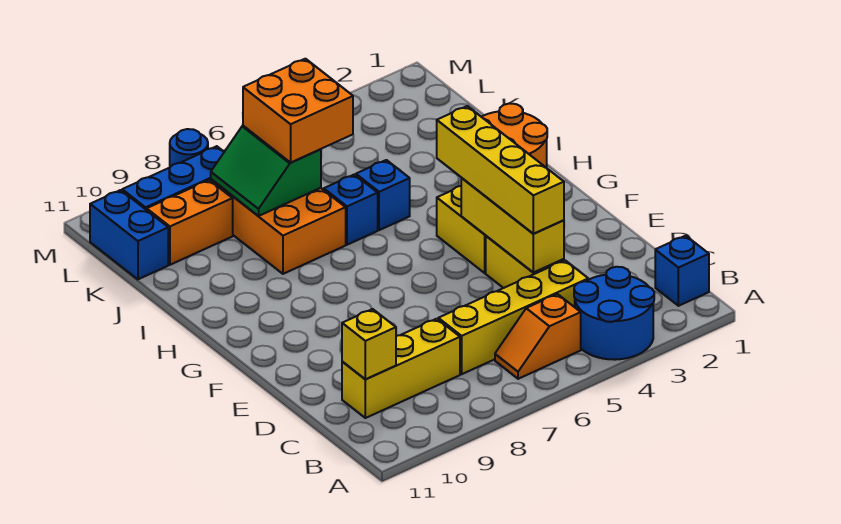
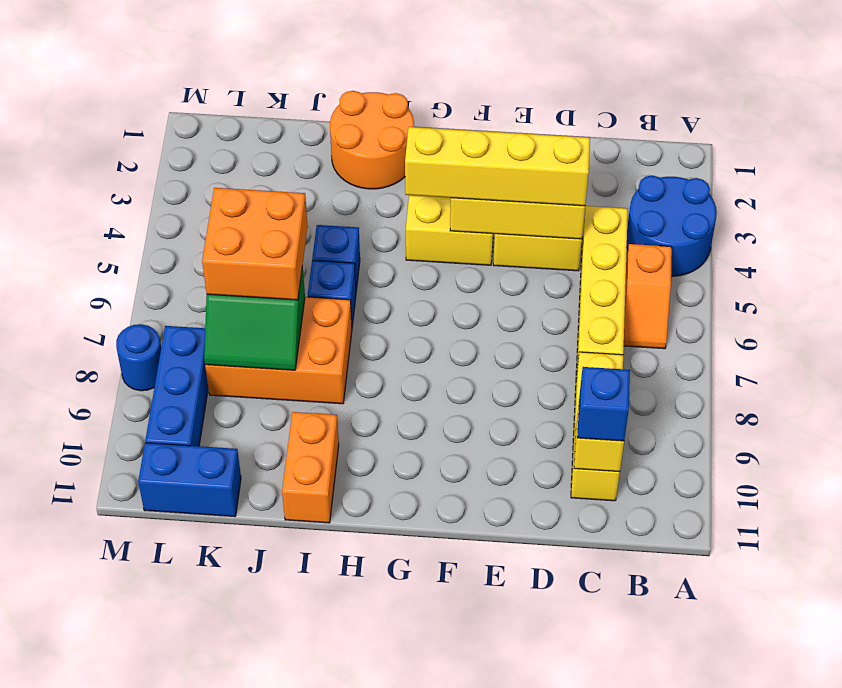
blue brick B1 level 1 -> blue brick C10 level 3
orange brick K9:K10 level 1 -> orange brick I10:I11 level 1

